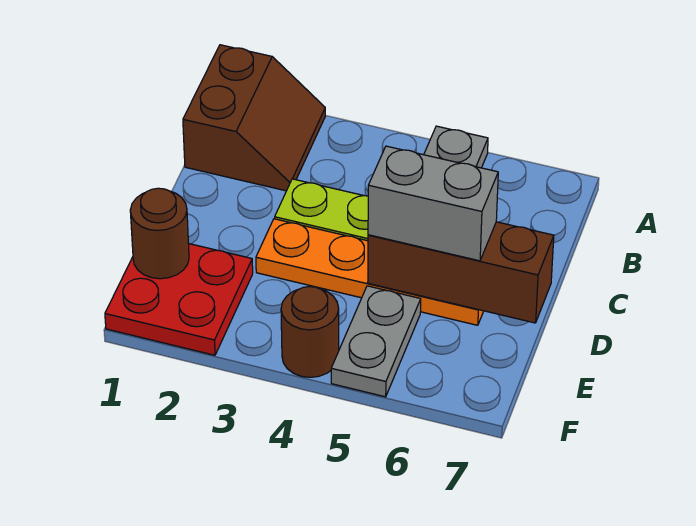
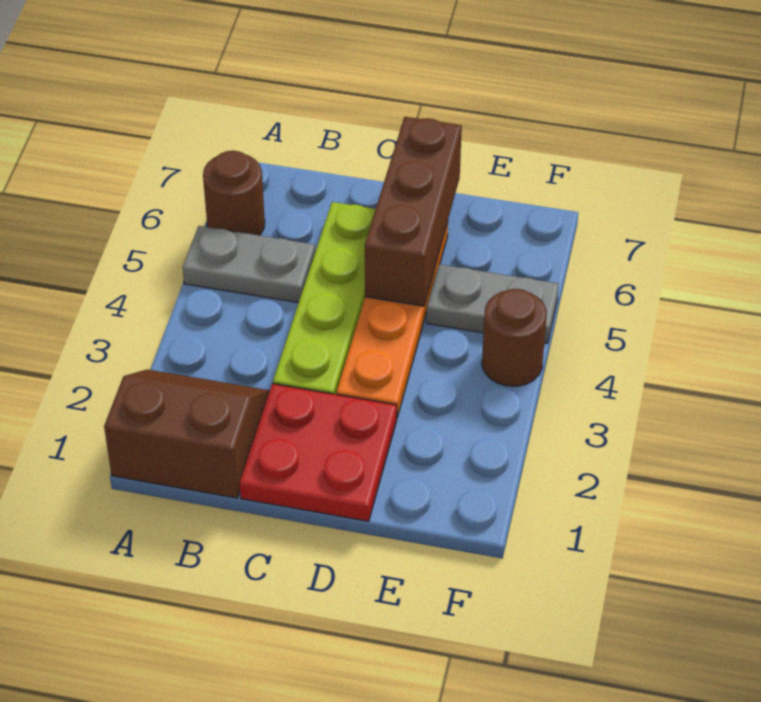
grey brick D5:D6 level 3 -> none
red plate E1:F2 level 1 -> red plate C1:D2 level 1
brown round brick E1 level 2 -> brown round brick A6 level 1

